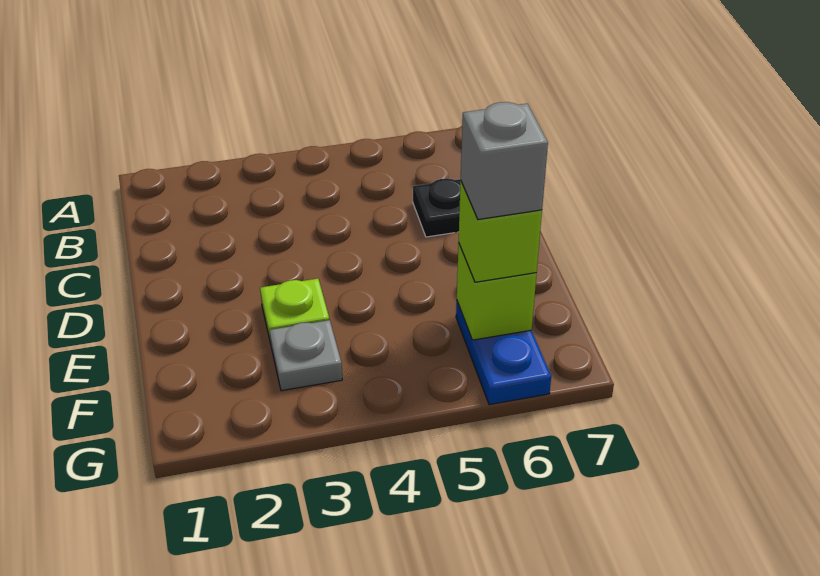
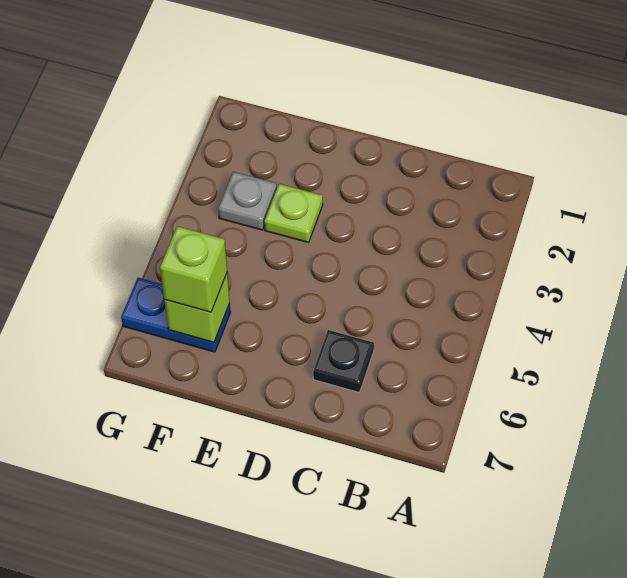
grey brick F6 level 4 -> none

